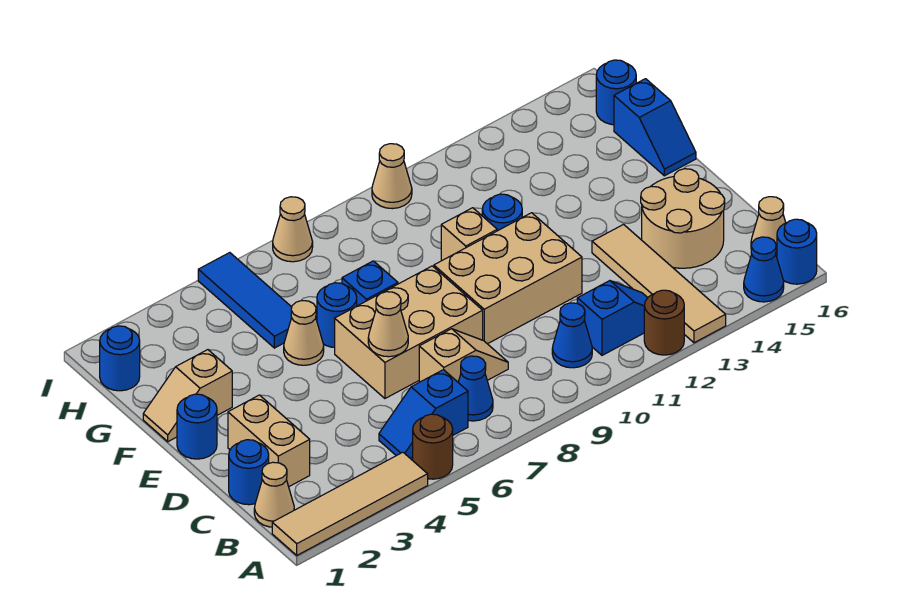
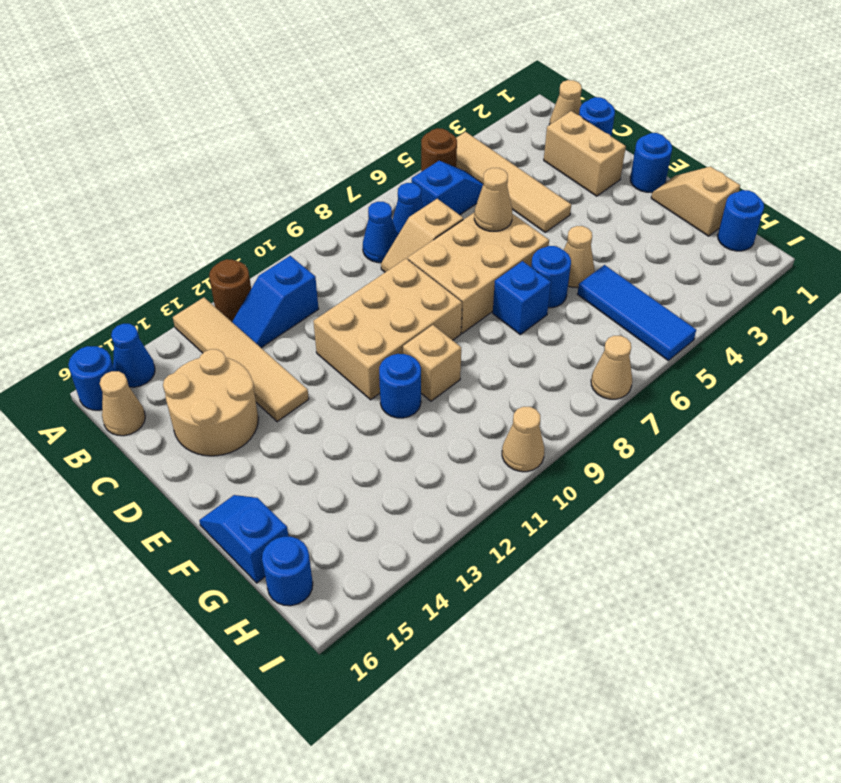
tan tile A1:A4 level 1 -> tan tile A4:D4 level 1
blue cone B10 level 1 -> blue cone B8 level 1
tan slope F1:F2 level 1 top 2 -> tan slope F1:G1 level 1 top G

